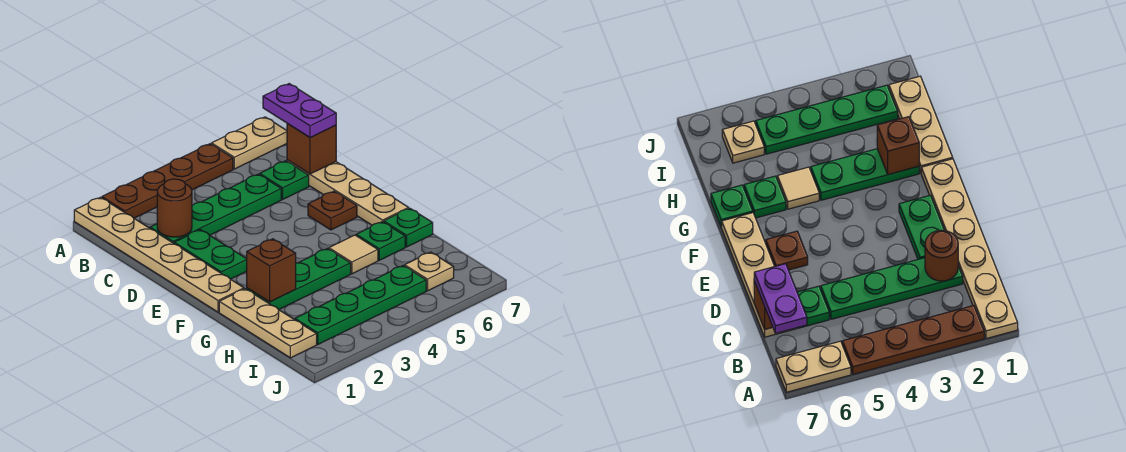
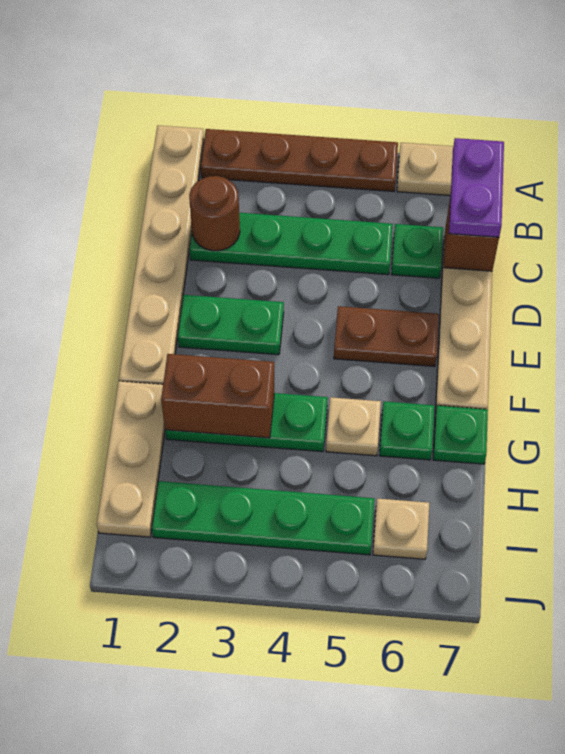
green plate D2:E2 level 1 -> green plate E2:E3 level 1
brown plate E6 level 1 -> brown plate E5:E6 level 1
brown brick G2 level 2 -> brown brick G2:G3 level 2
tan tile G5 level 1 -> tan plate G5 level 1

